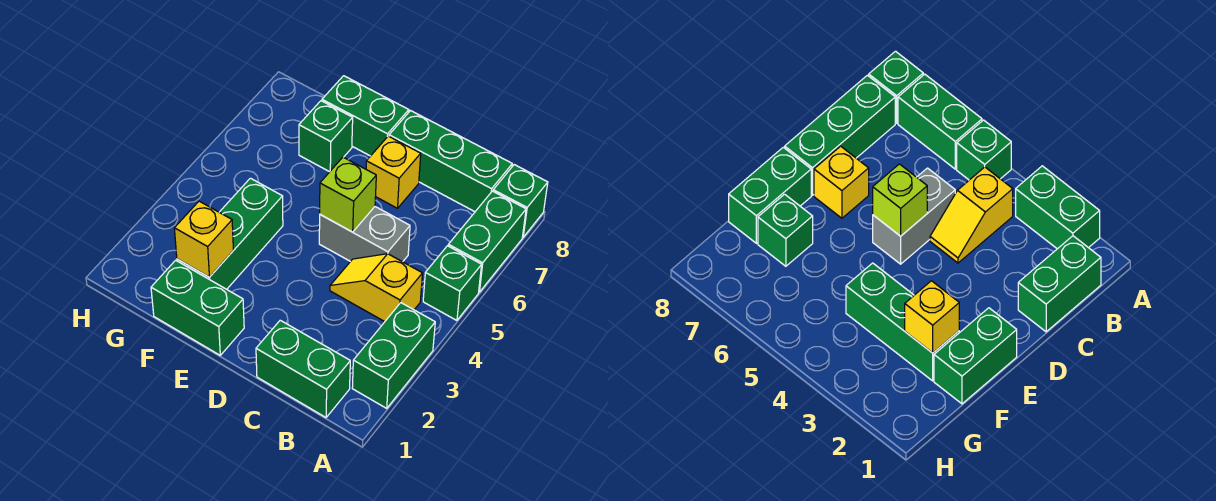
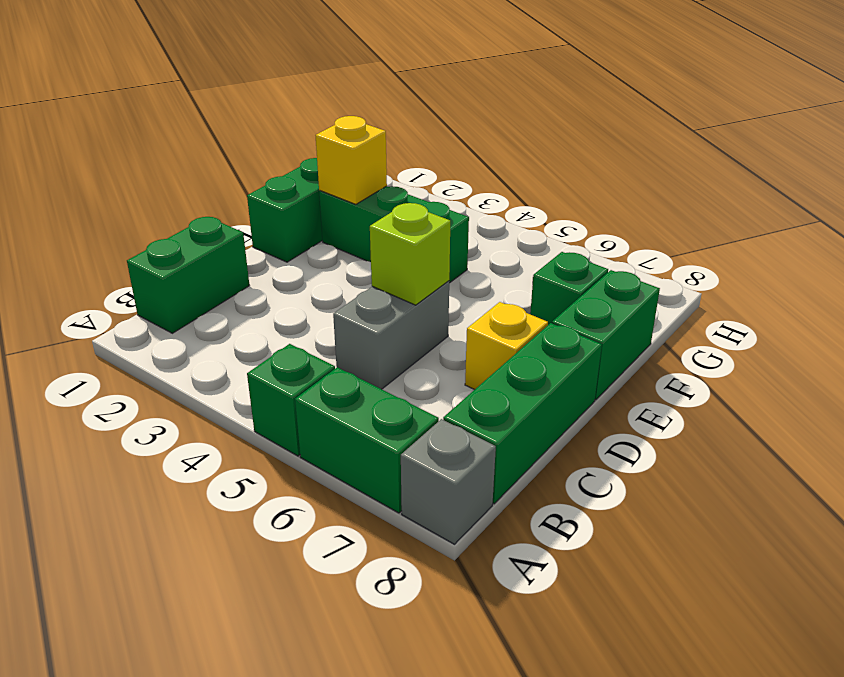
green brick A2:A3 level 1 -> none
green brick A8 level 1 -> grey brick A8 level 1
yellow slope B4:C4 level 1 top B -> none

